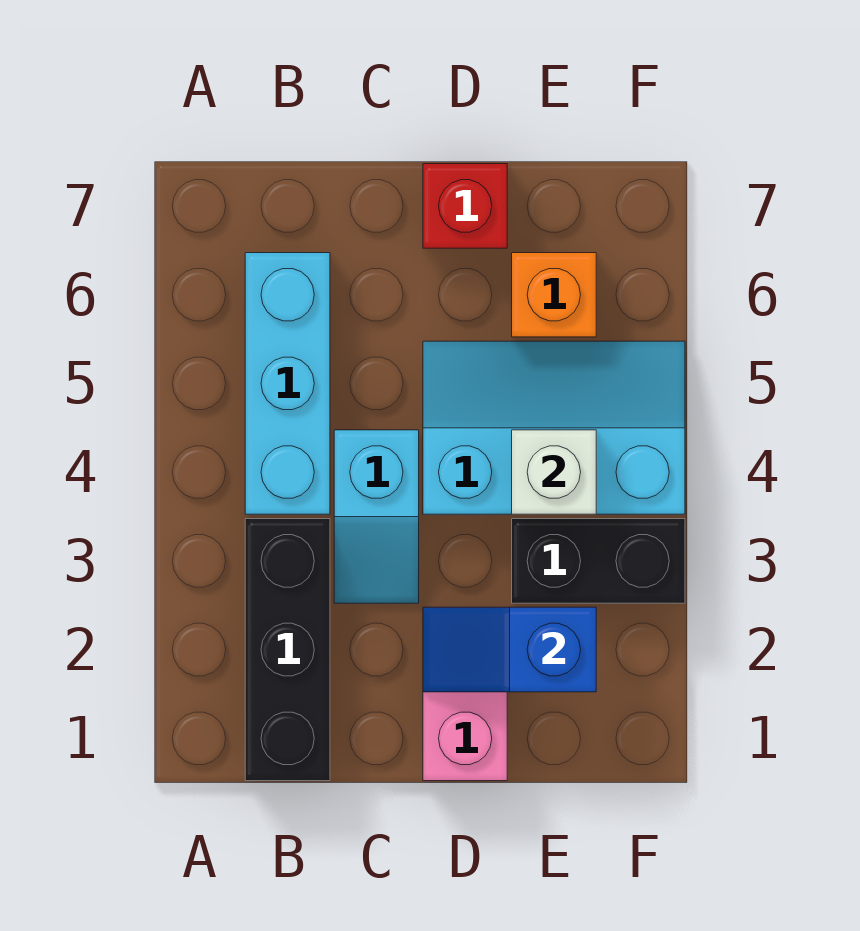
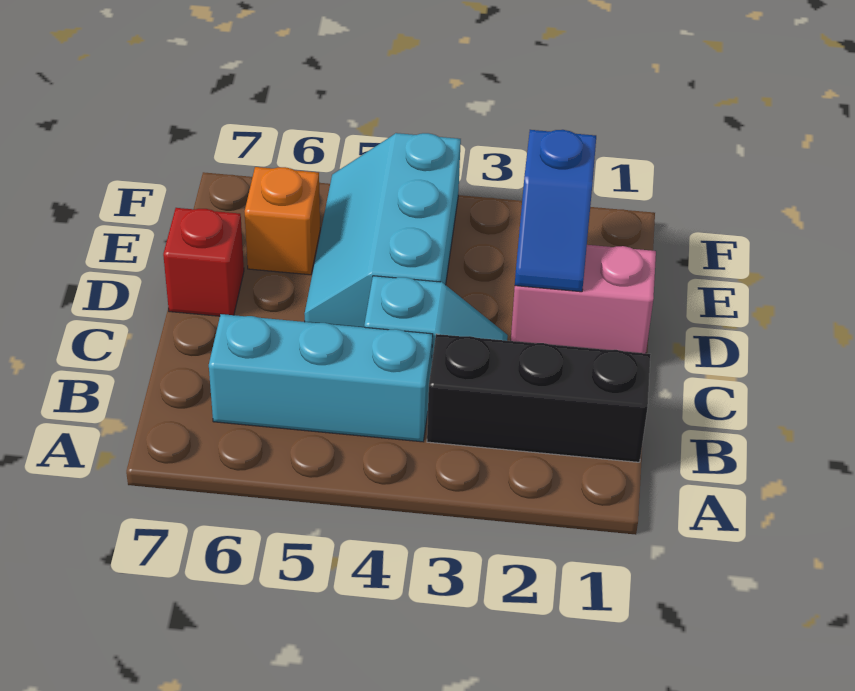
black brick E3:F3 level 1 -> none
white brick E4 level 2 -> none

